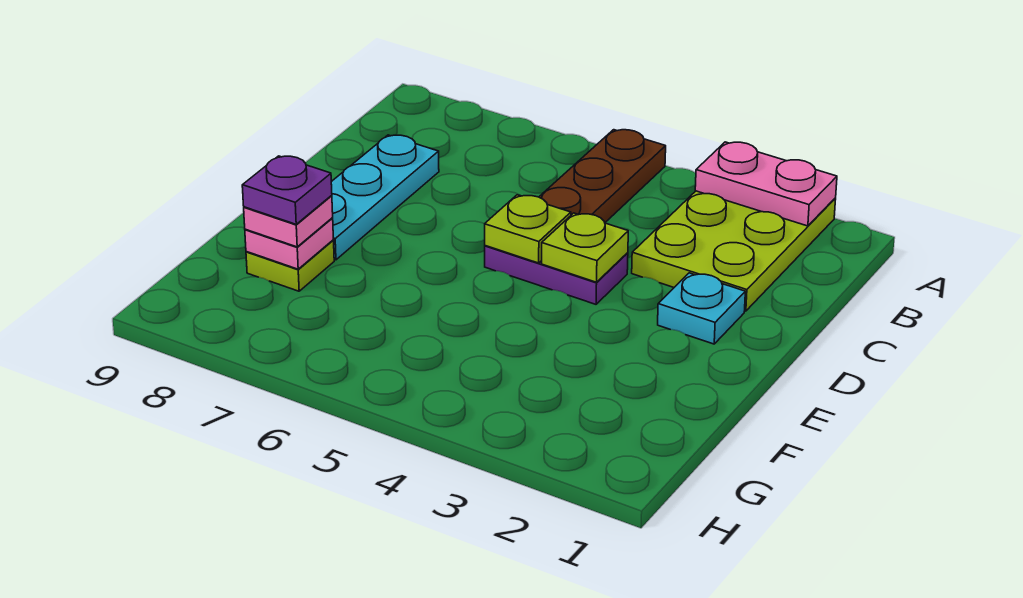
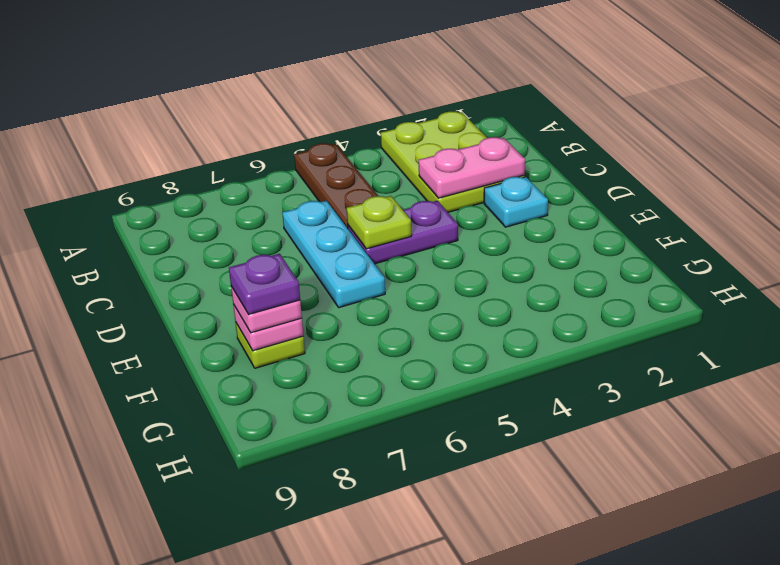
pink plate A2:A3 level 2 -> pink plate C2:C3 level 2
cyan plate C8:E8 level 1 -> cyan plate C6:E6 level 1
lime plate D4 level 2 -> none

